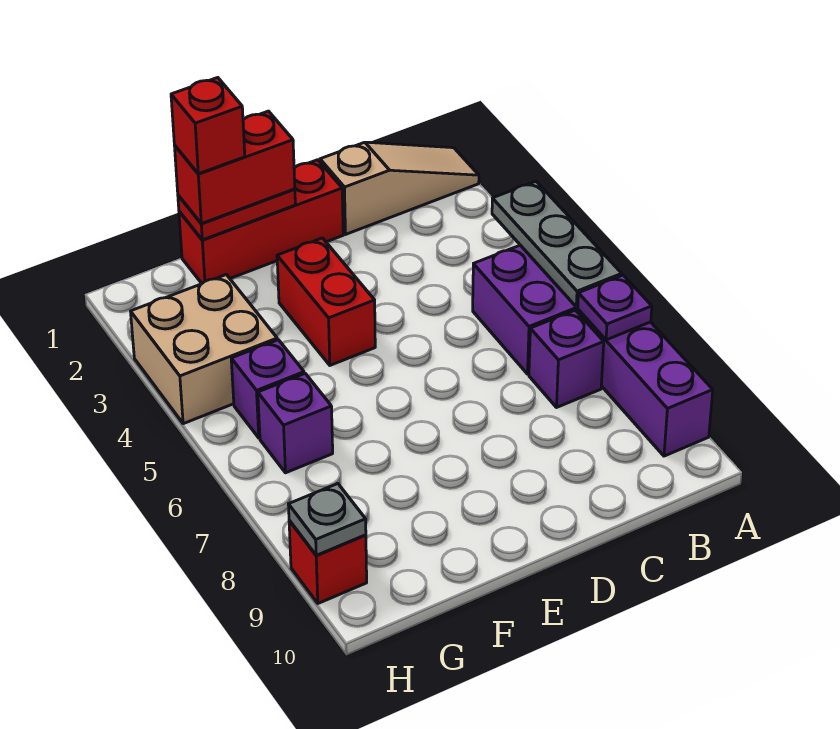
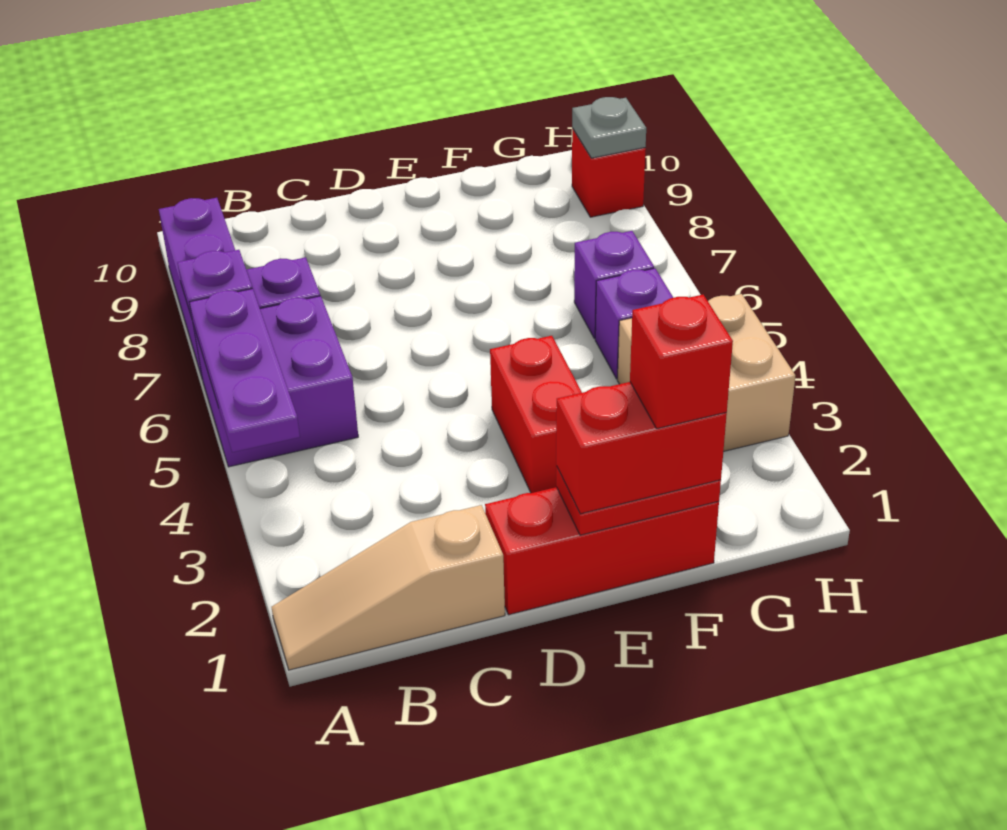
grey plate A4:A6 level 2 -> purple plate A4:A6 level 2

